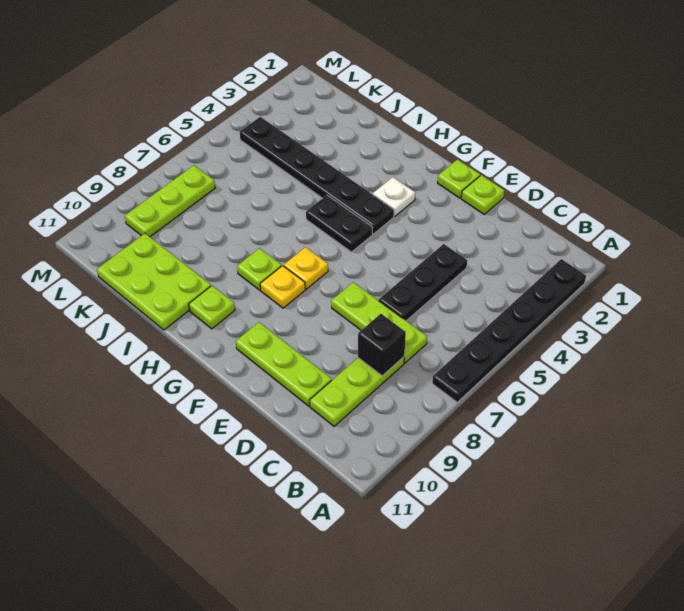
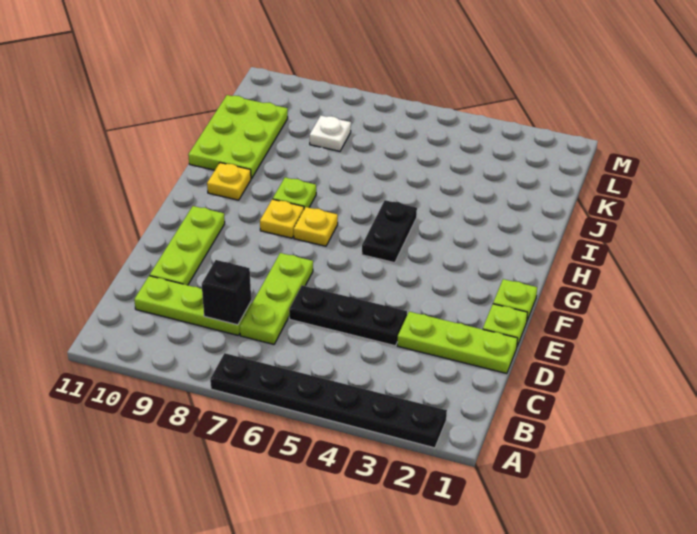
white plate G3 level 1 -> white plate K8 level 1
black plate G4:L4 level 1 -> none
lime plate H10 level 1 -> yellow plate H10 level 1
lime plate L7:L9 level 1 -> lime plate D1:D3 level 1

